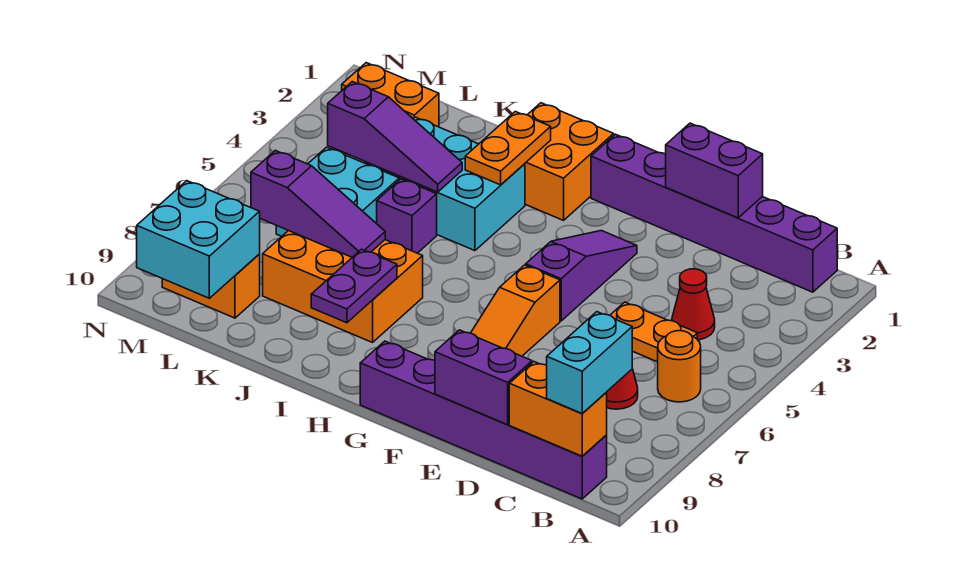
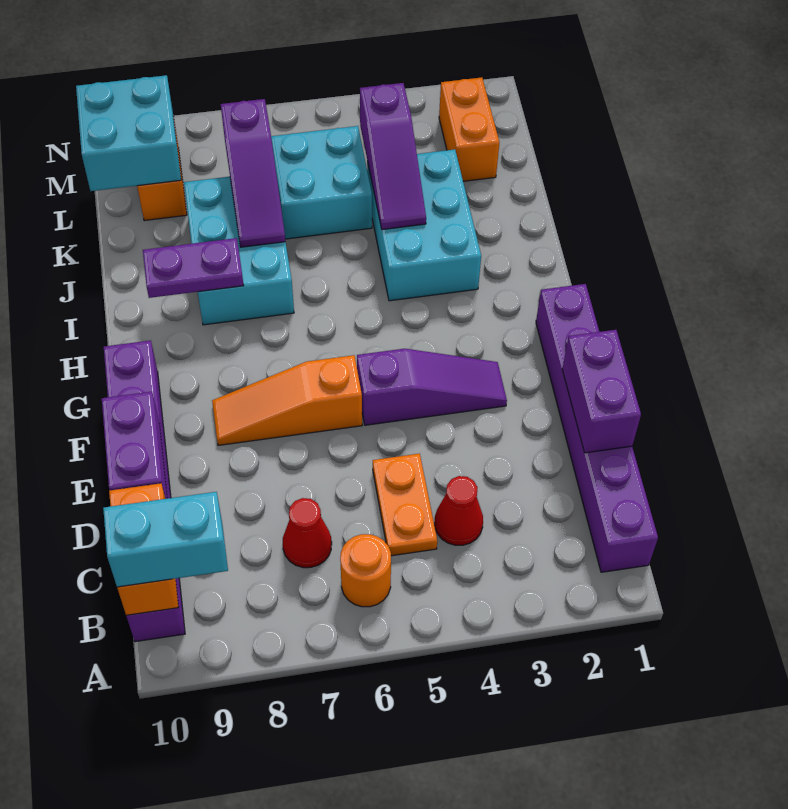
orange brick H1:I2 level 1 -> none
orange plate I2:I3 level 2 -> none
orange brick I7:K8 level 1 -> cyan brick I7:K8 level 1
purple brick J5 level 1 -> none

